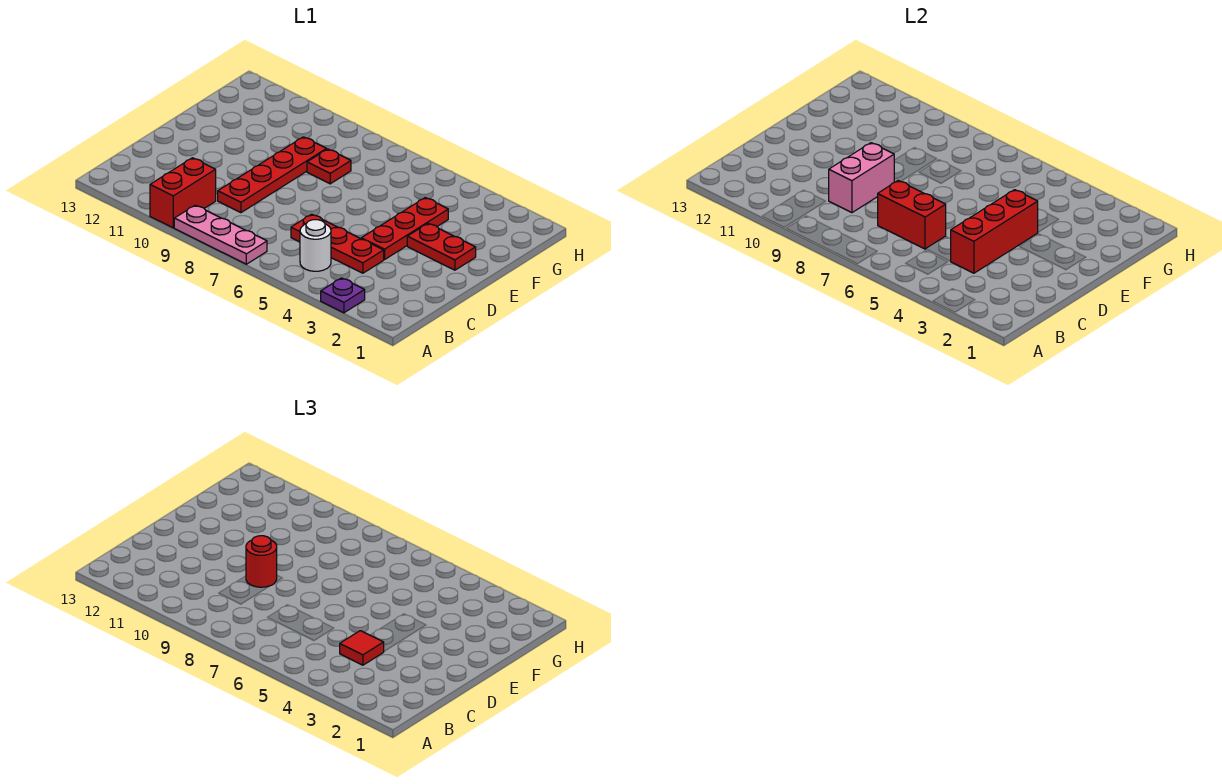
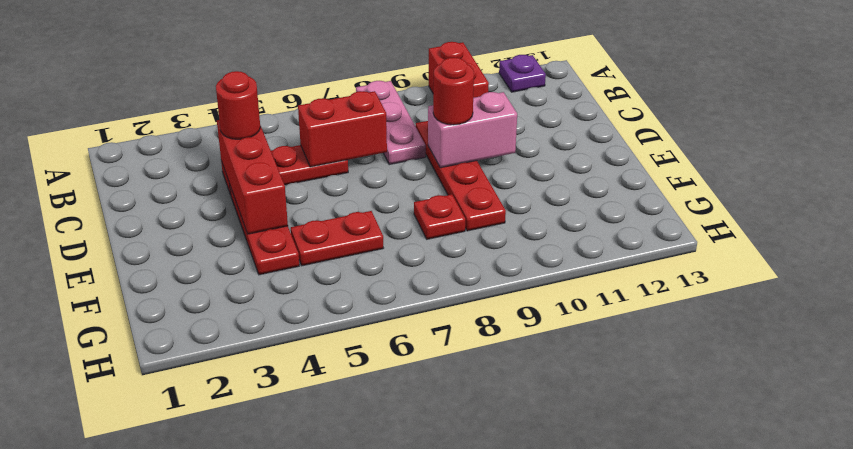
purple plate A3 level 1 -> purple plate A12 level 1
pink plate A7:A9 level 1 -> pink plate A8:C8 level 1
white round brick B5 level 1 -> none
red tile C4 level 3 -> red round brick C4 level 3
pink brick C9:D9 level 2 -> pink brick D9:D10 level 2
red plate E2:E3 level 1 -> red plate F5:F6 level 1

